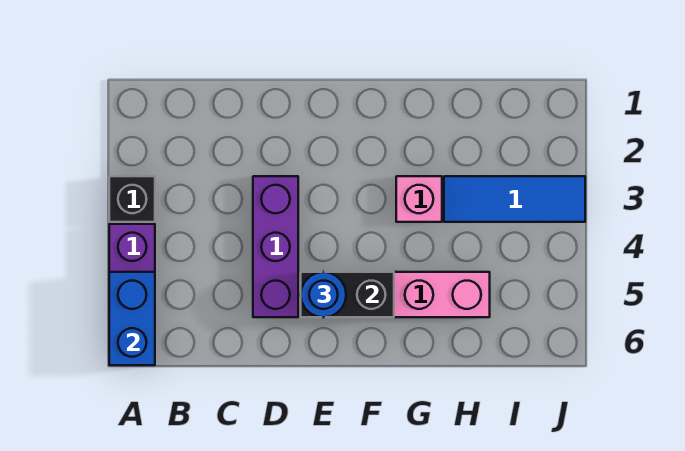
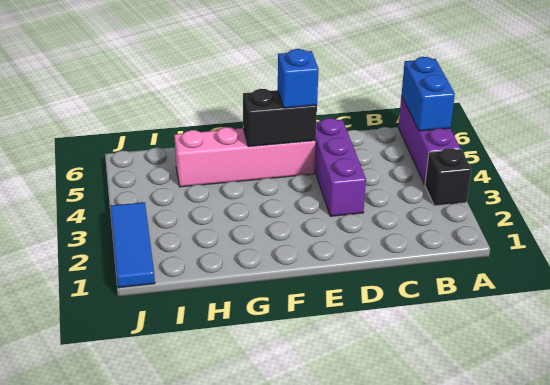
blue round brick E5 level 3 -> blue brick E5 level 3
pink brick G3 level 1 -> none
blue tile H3:J3 level 1 -> blue tile J1:J3 level 1

